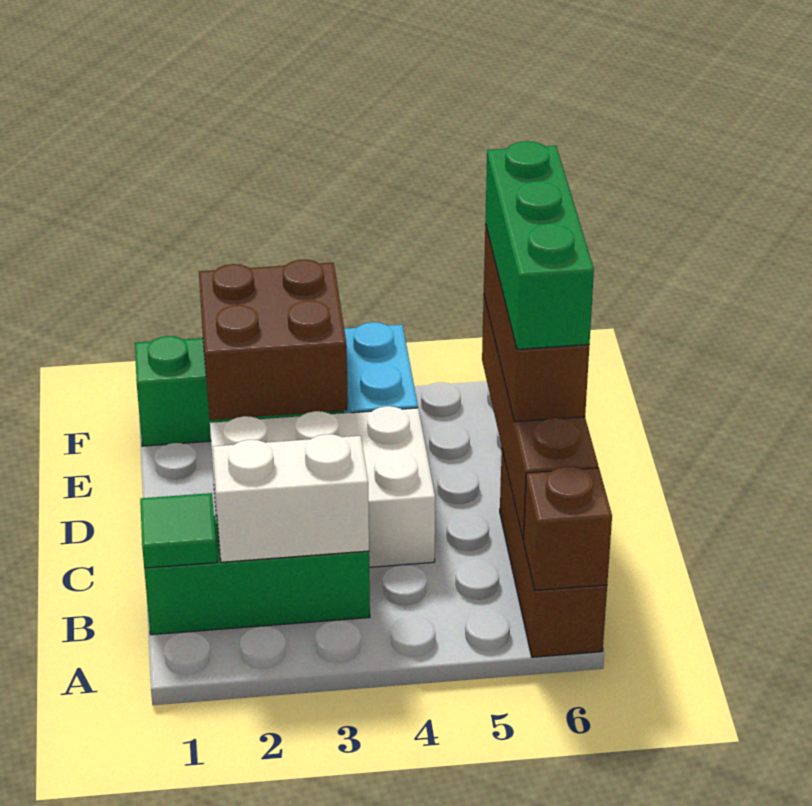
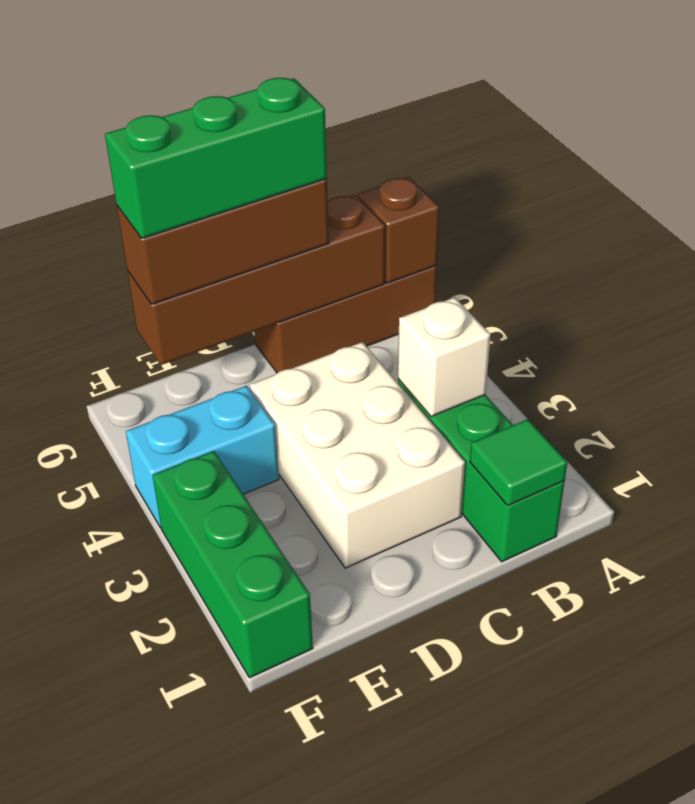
white brick B2:B3 level 2 -> white brick B3 level 2
brown brick E2:F3 level 2 -> none

